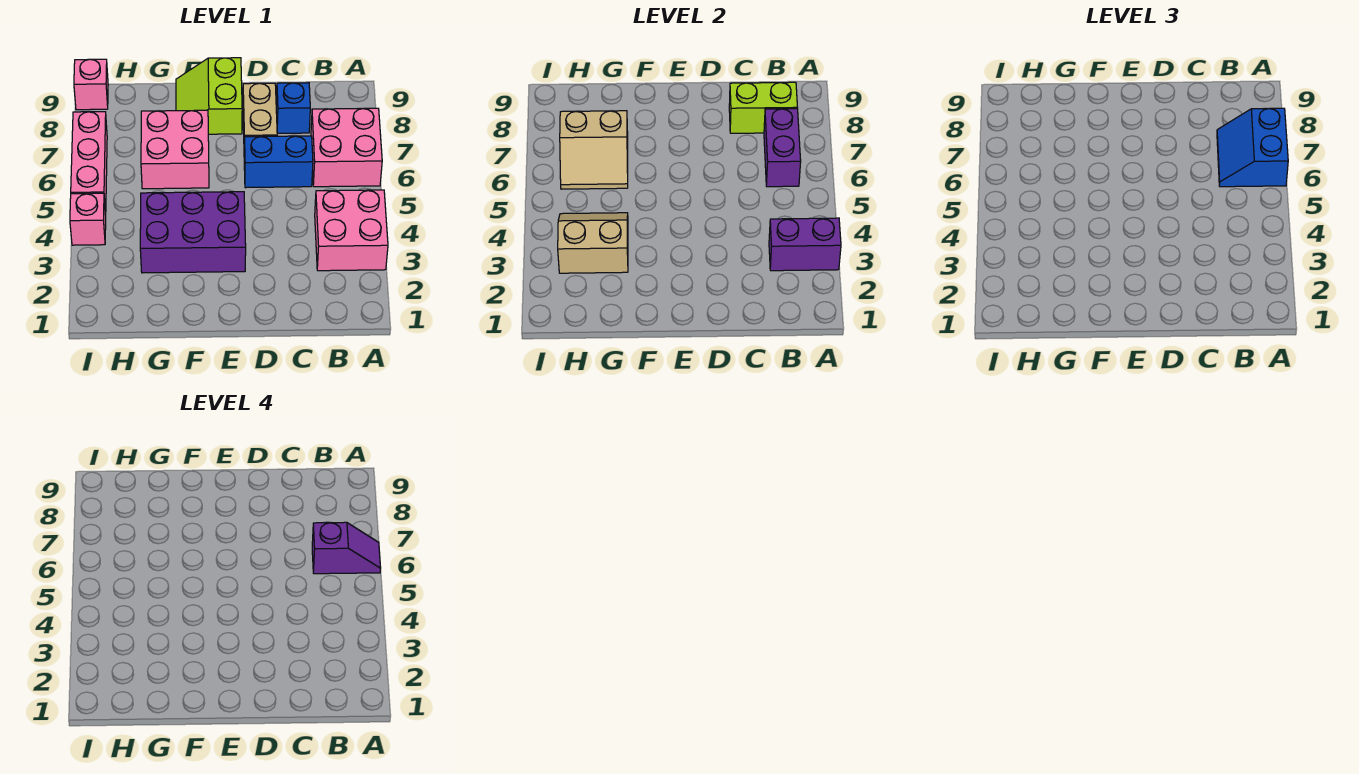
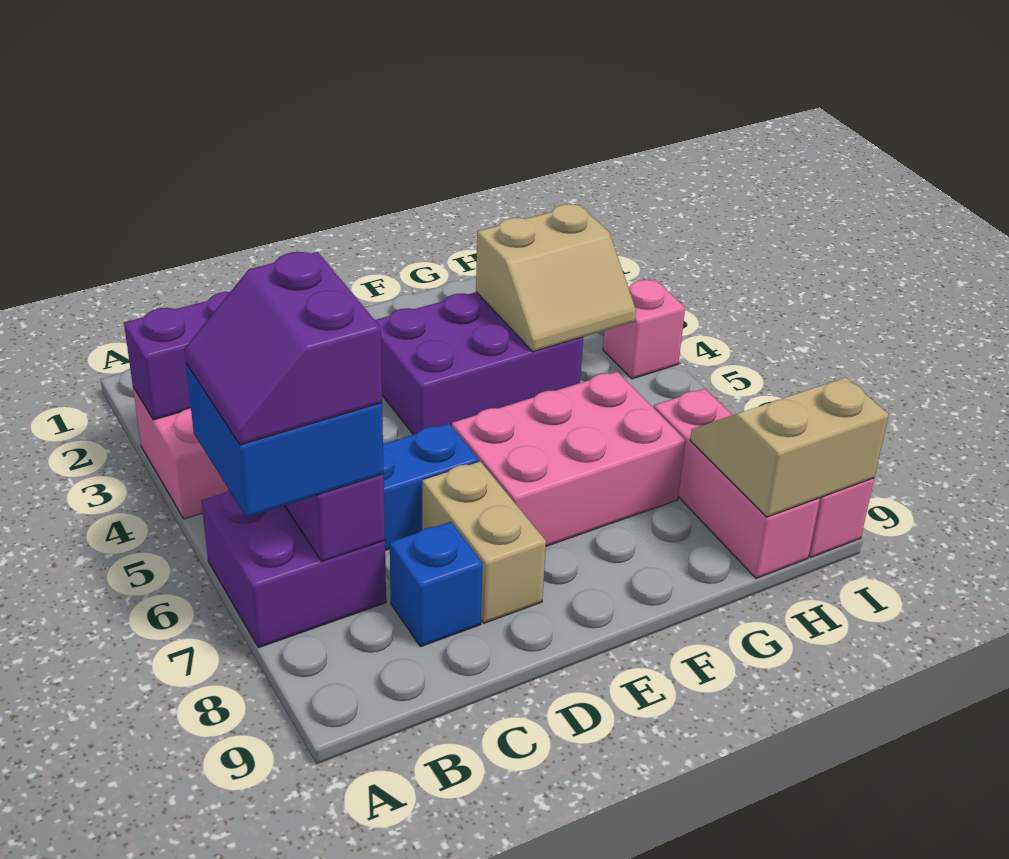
pink brick A6:B7 level 1 -> purple brick A6:B7 level 1
blue slope A6:B7 level 3 top A -> blue brick A6:B7 level 3
purple slope A6:B6 level 4 top B -> purple slope A6:B7 level 4 top B
lime brick B8:C8 level 2 -> none
lime slope E8:F9 level 1 top E -> none
pink brick F6:G7 level 1 -> pink brick E6:G7 level 1
tan slope G6:H7 level 2 top 7 -> tan slope H8:I9 level 2 top 9
pink brick I5:I7 level 1 -> pink brick H7:H9 level 1

